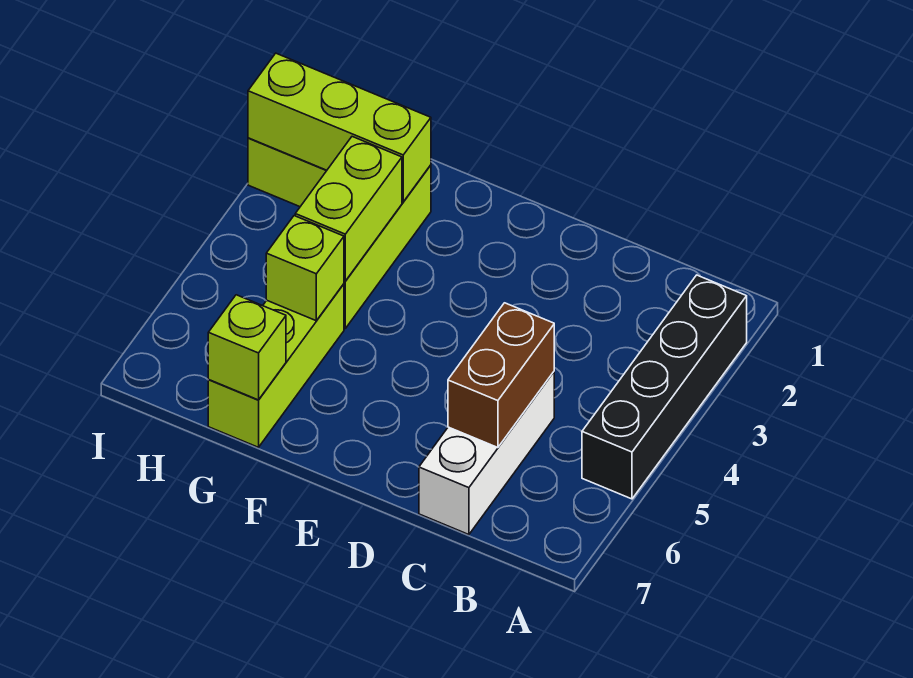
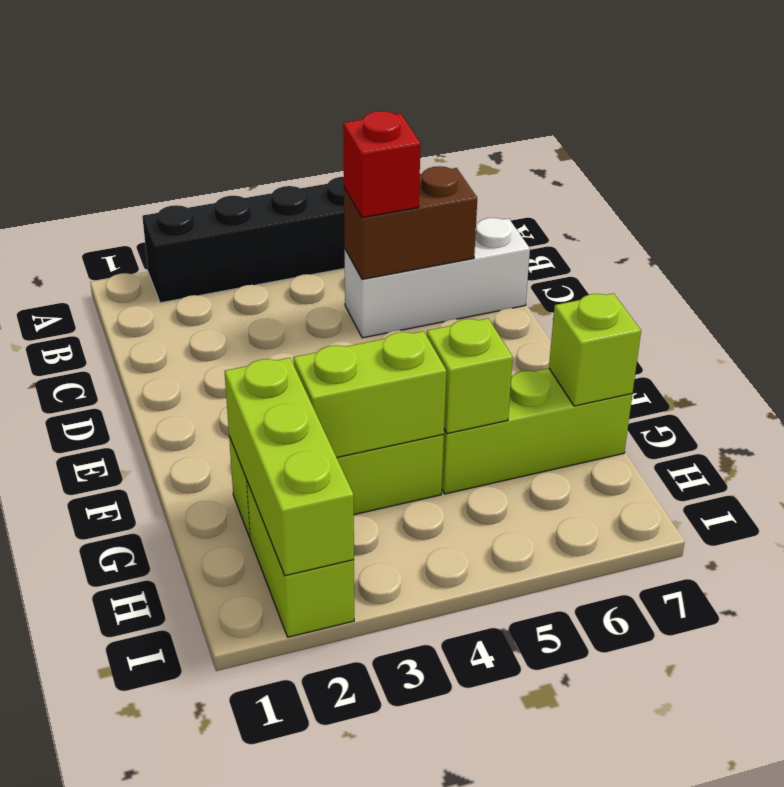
none -> red brick C5 level 3

